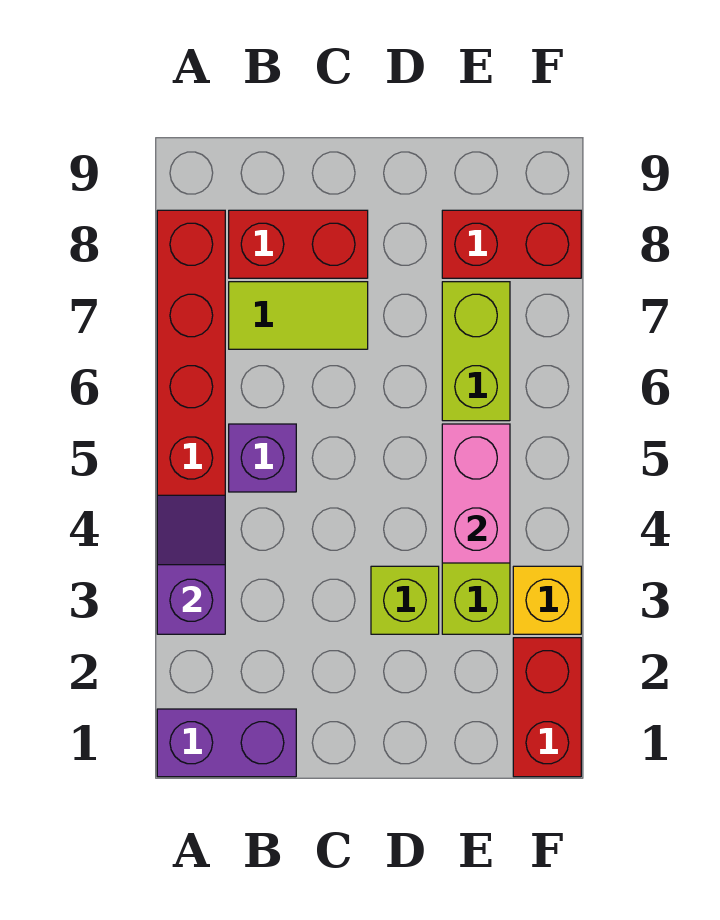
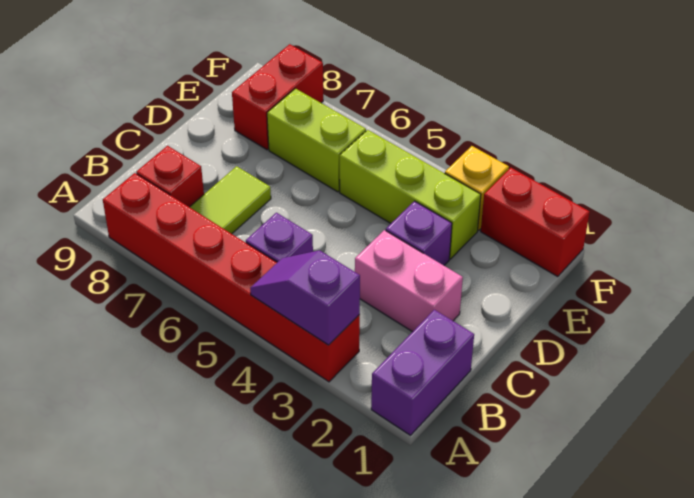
red brick B8:C8 level 1 -> red brick B8 level 1
lime brick D3 level 1 -> purple brick D3 level 1
pink brick E4:E5 level 2 -> pink brick C2:C3 level 1

